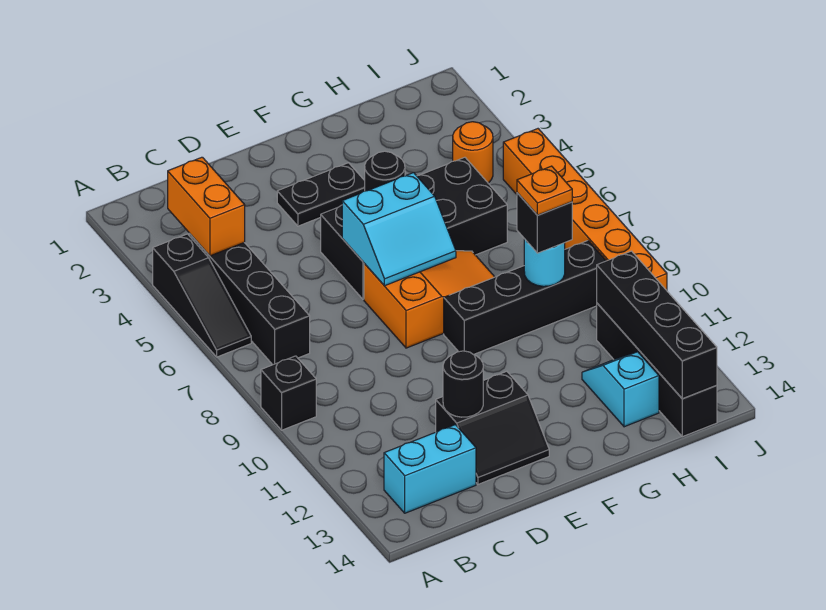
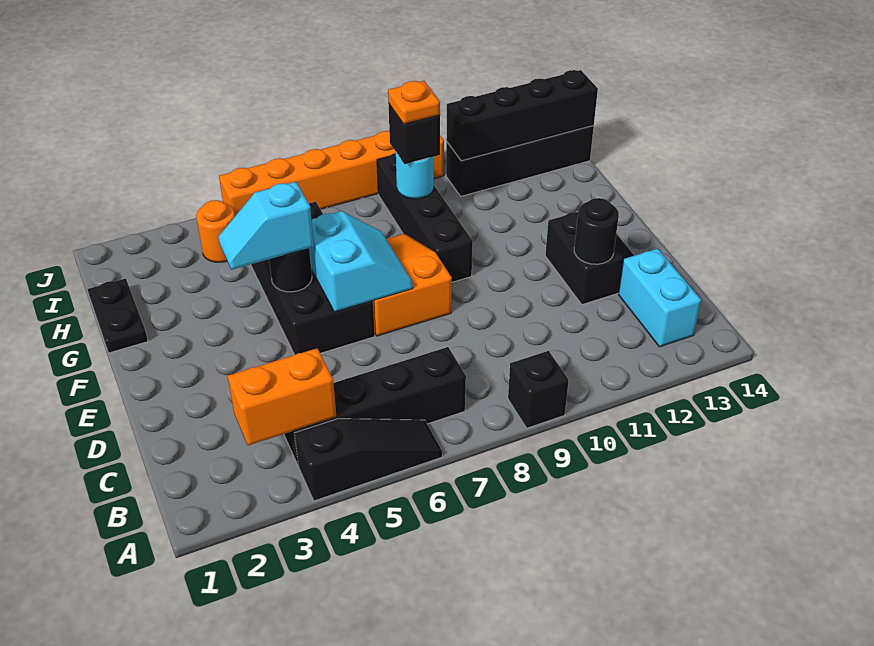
black plate E3:F3 level 1 -> black plate G1:H1 level 1
cyan slope H12:H13 level 1 top 13 -> cyan slope F4:F5 level 3 top 5

